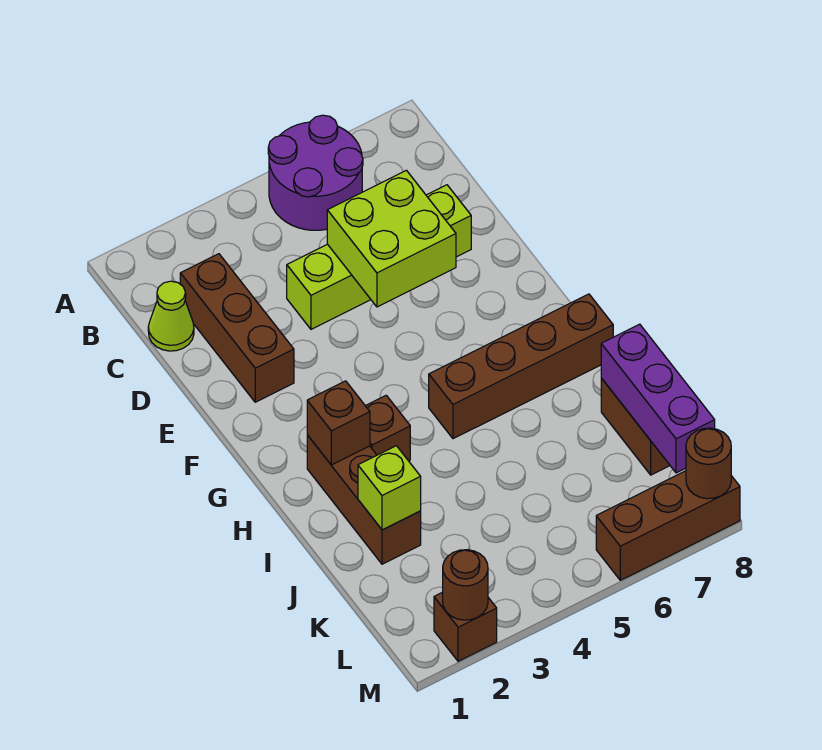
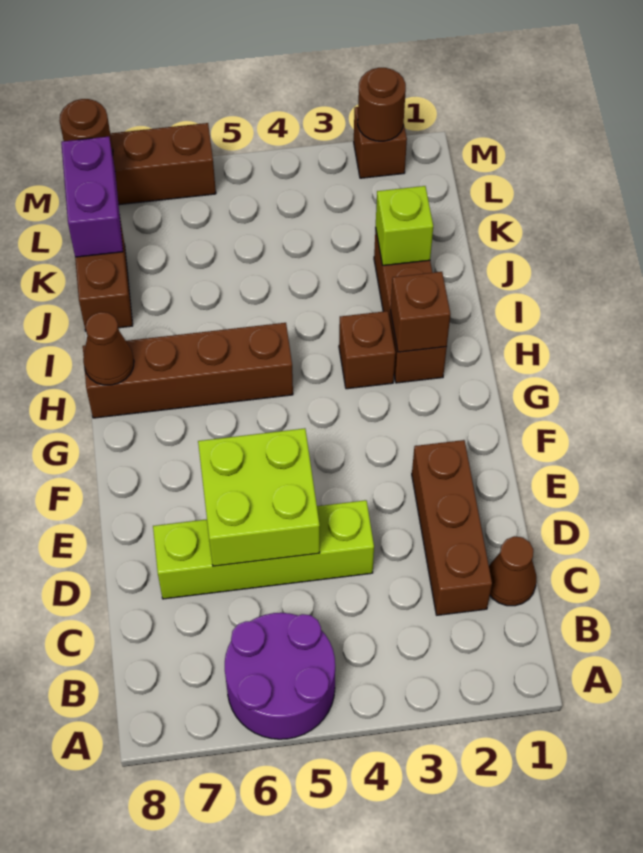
lime cone C1 level 1 -> brown cone C1 level 1
none -> brown cone H8 level 2
purple brick J8:L8 level 2 -> purple brick K8:L8 level 2

